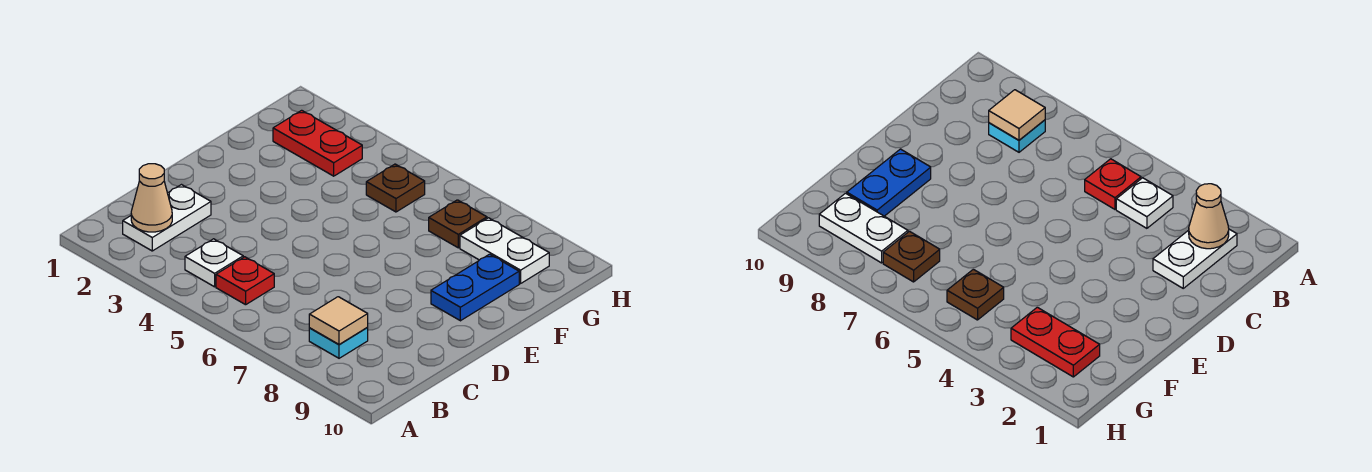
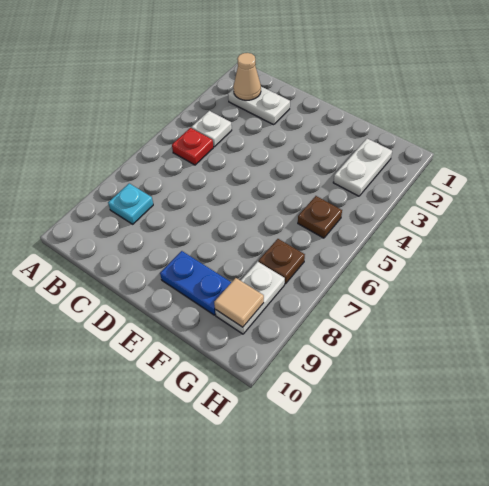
tan tile B8 level 2 -> tan tile G9 level 2
red plate G2:G3 level 1 -> white plate G2:G3 level 1

